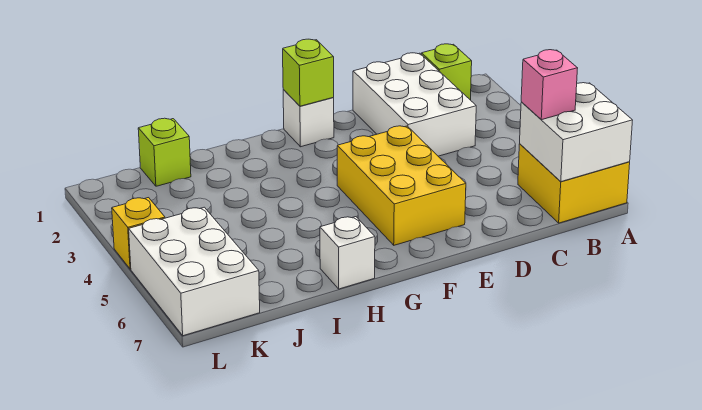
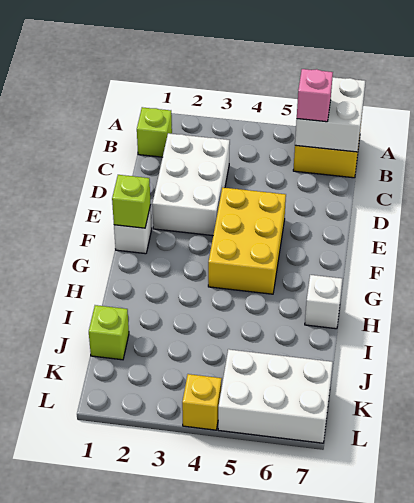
white brick C1:D3 level 1 -> white brick C2:E3 level 1
yellow brick E4:F6 level 1 -> yellow brick E4:G5 level 1

